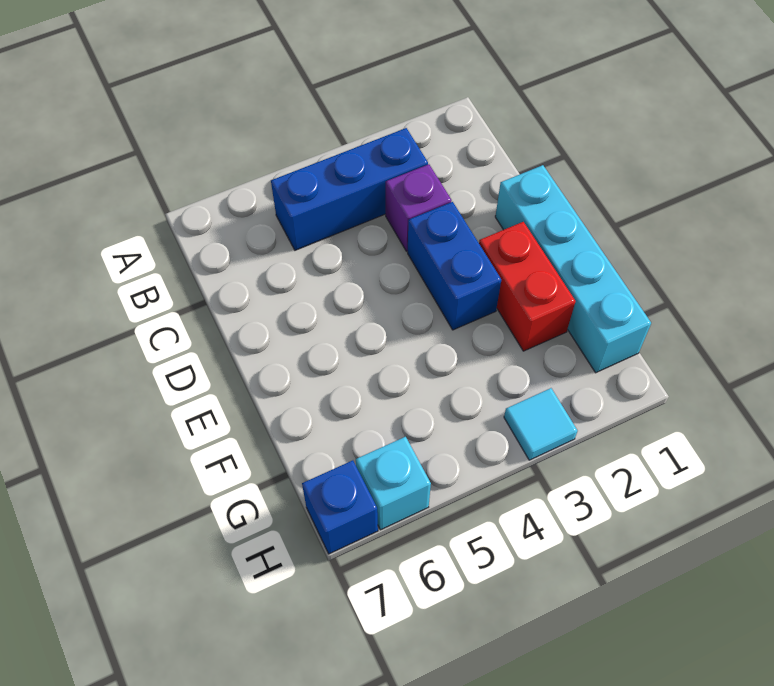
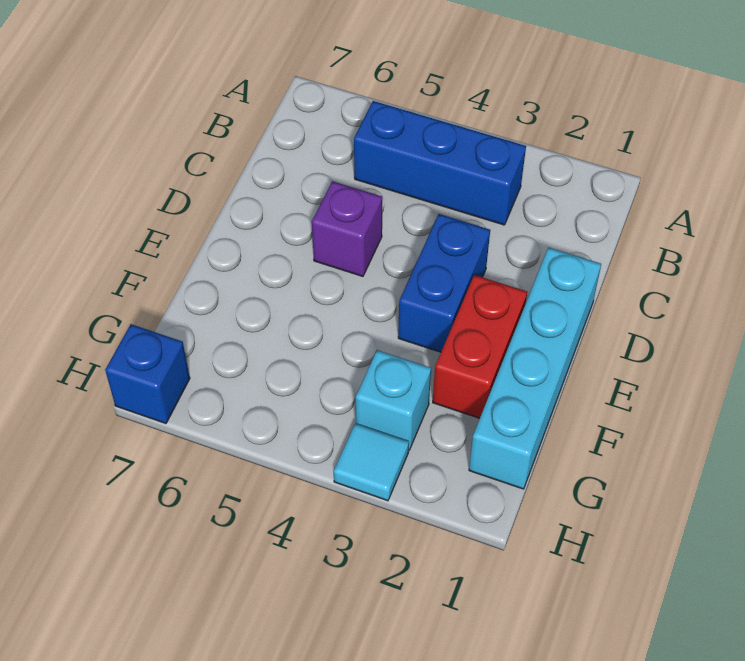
purple brick C3 level 1 -> purple brick D5 level 1
cyan brick H6 level 1 -> cyan brick G3 level 1

